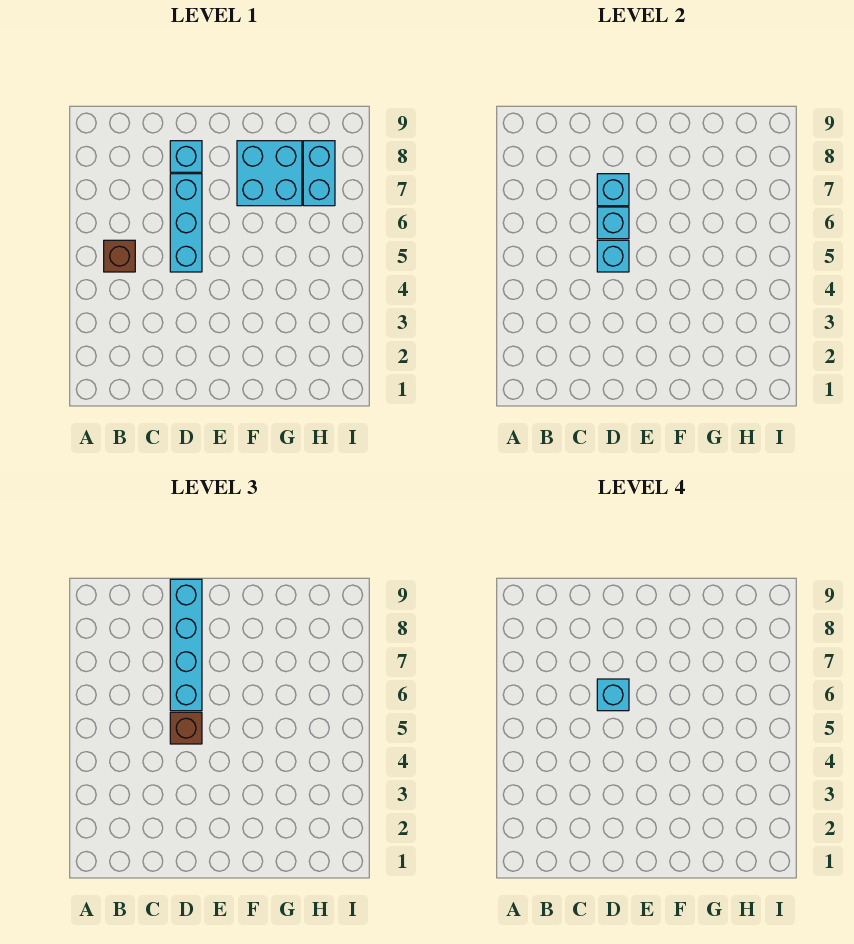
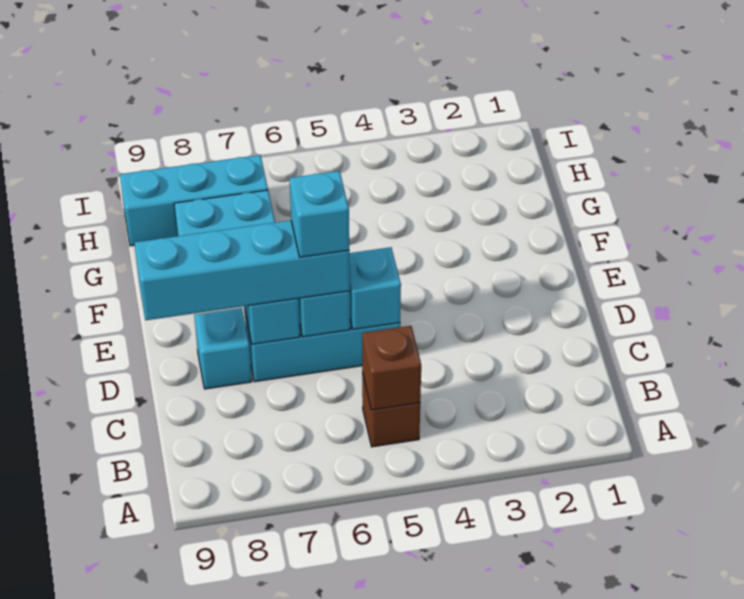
brown brick D5 level 3 -> brown brick B5 level 2
cyan brick H7:H8 level 1 -> cyan brick H7:H9 level 1

